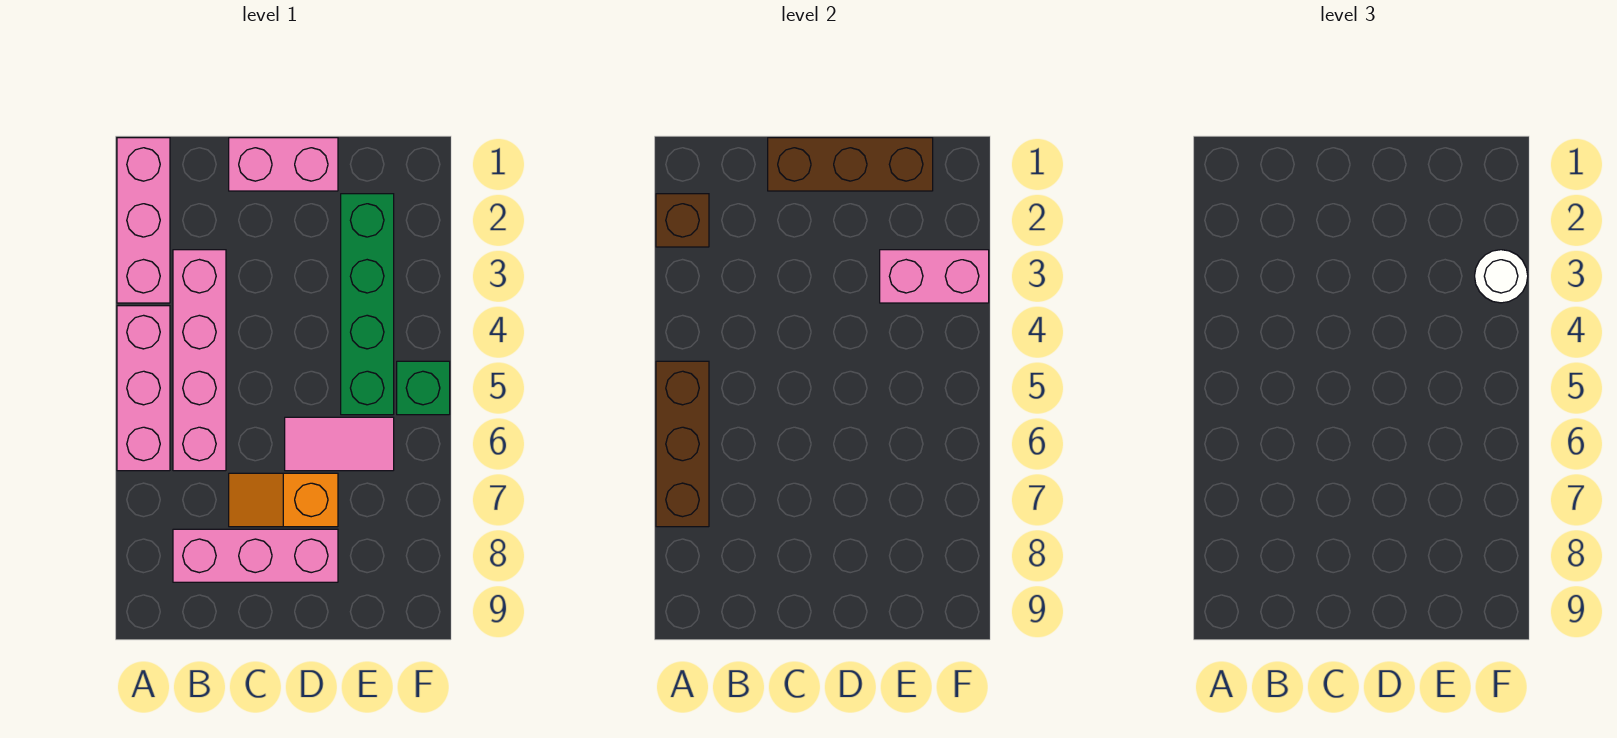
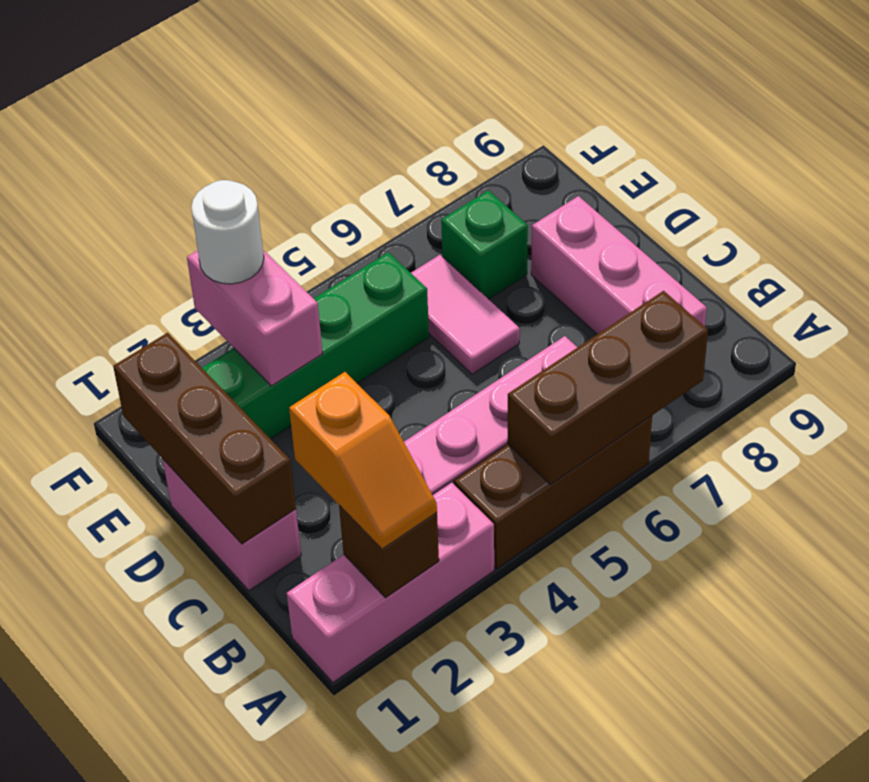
pink brick A4:A6 level 1 -> brown brick A4:A6 level 1
orange slope C7:D7 level 1 top D -> orange slope A2:B2 level 3 top B
green brick F5 level 1 -> green brick E7 level 1

